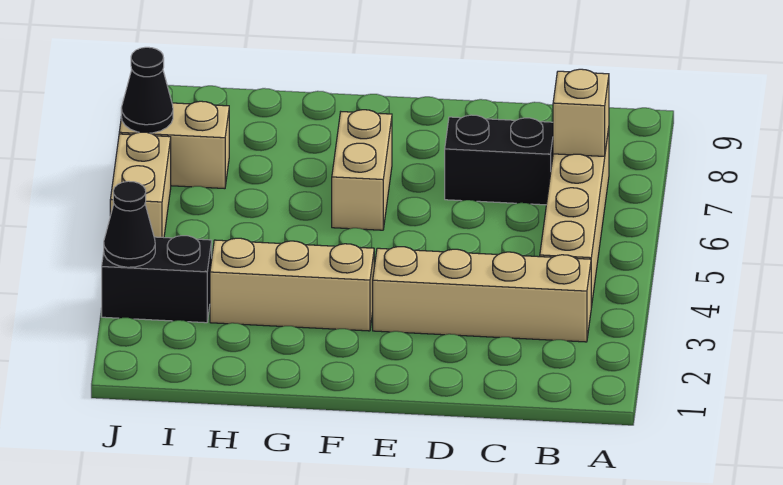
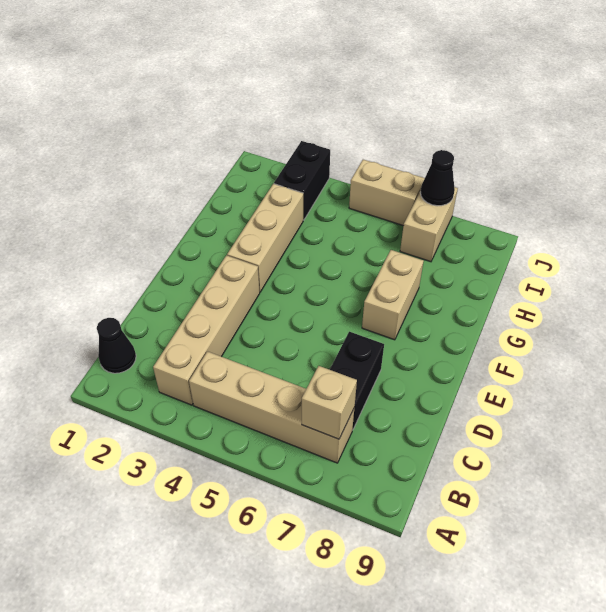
tan brick F6:F7 level 1 -> tan brick F7:G7 level 1
black cone J3 level 2 -> black cone B1 level 1

